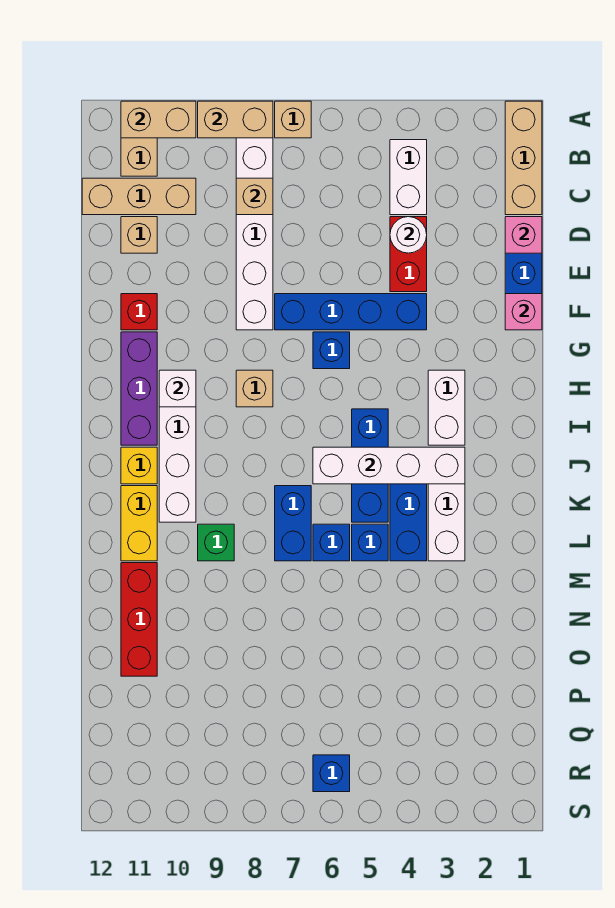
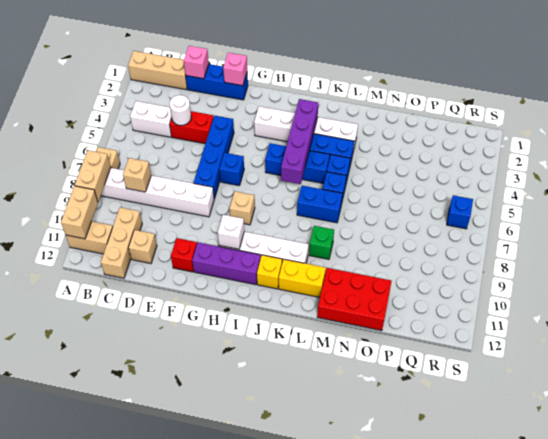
white brick J3:J6 level 2 -> purple brick J3:J6 level 2
red brick M11:O11 level 1 -> red brick M11:O12 level 1

